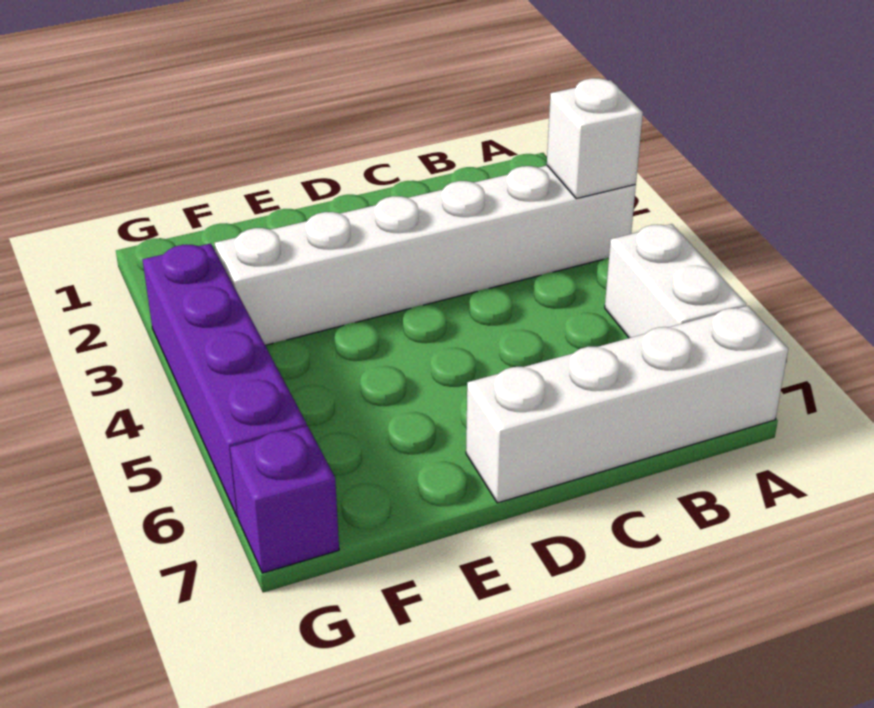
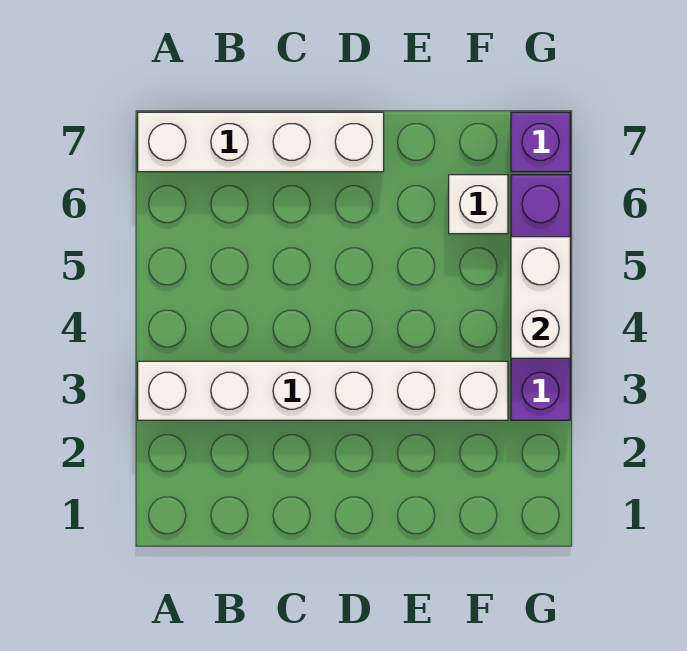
white brick A3 level 2 -> white brick F6 level 1
white brick A5:A6 level 1 -> white brick G4:G5 level 2

